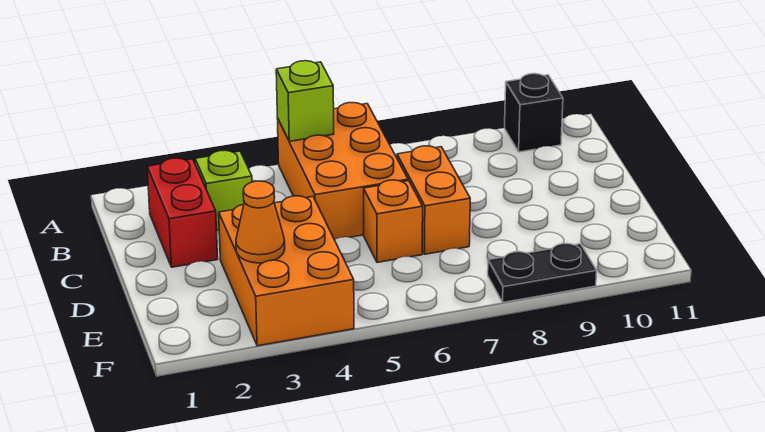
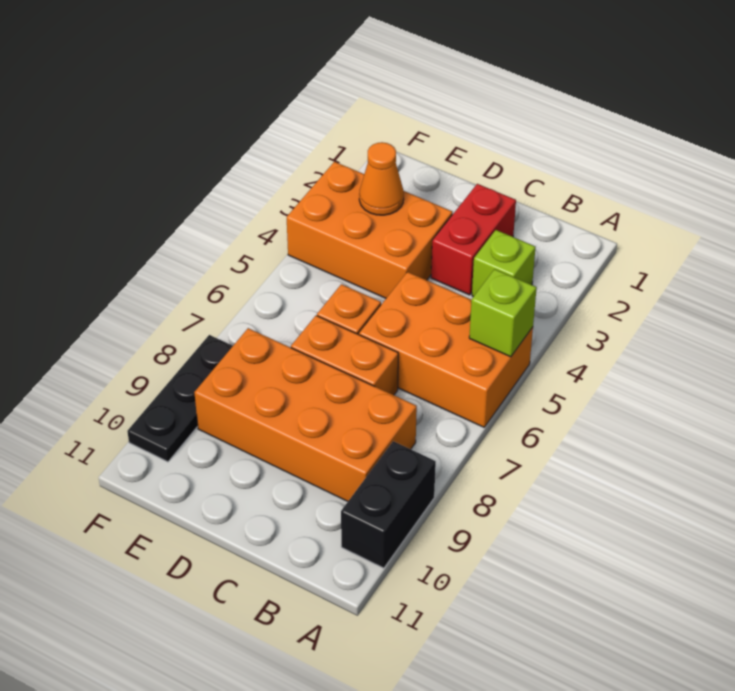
black brick A10 level 1 -> black brick A9:A10 level 1
red brick B2:C2 level 1 -> red brick C2:C3 level 1
none -> orange brick B8:E9 level 1
black plate F8:F9 level 1 -> black plate F8:F10 level 1

